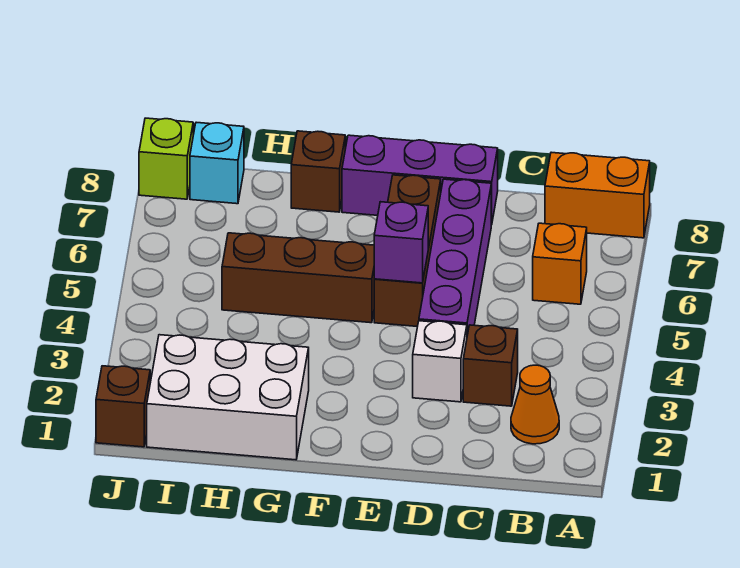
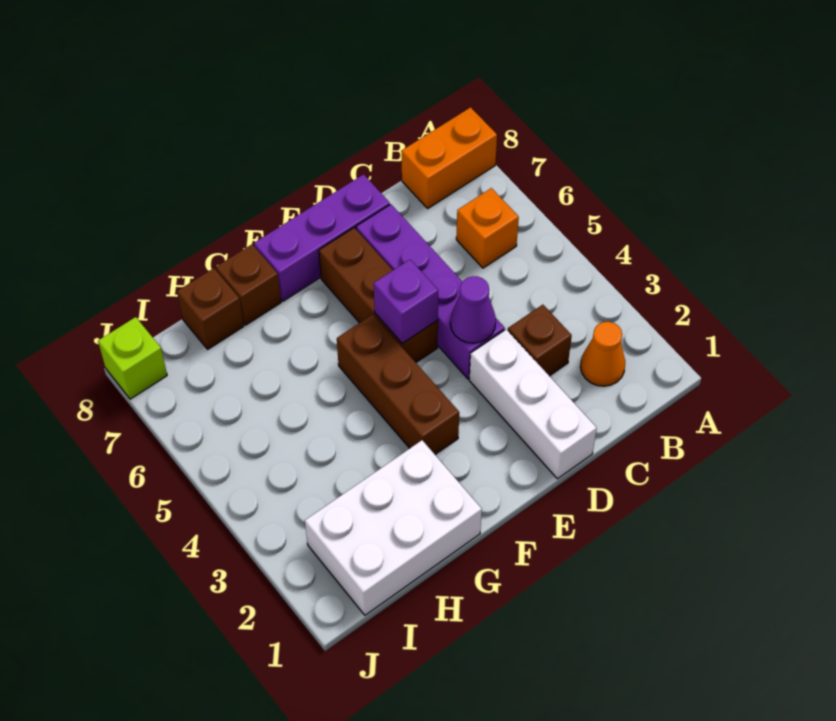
white brick D3 level 1 -> white brick D1:D3 level 1
none -> purple cone D4 level 2
brown brick F5:H5 level 1 -> brown brick F3:F5 level 1
cyan brick I8 level 1 -> none
brown brick J1 level 1 -> brown brick H8 level 1

